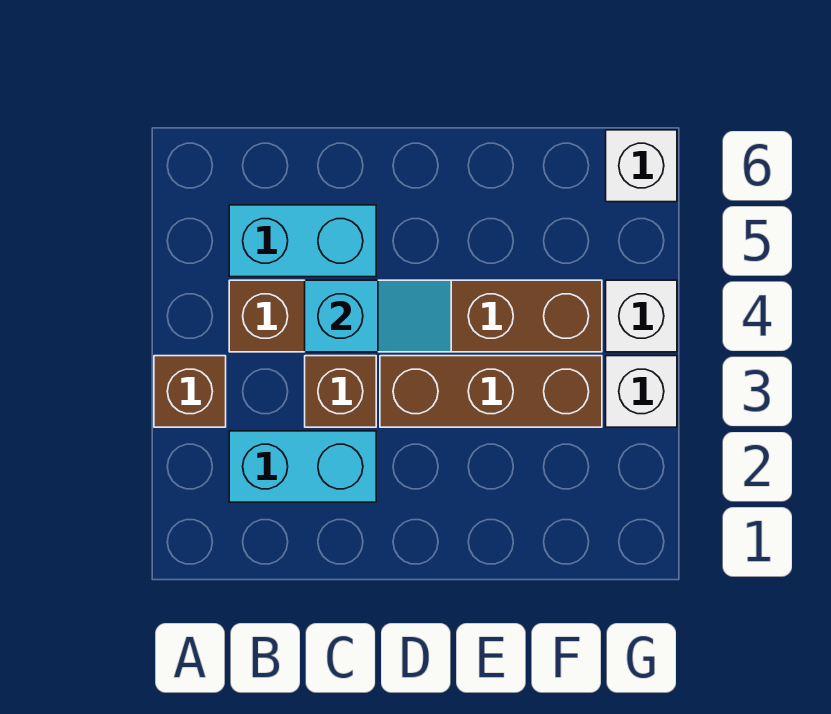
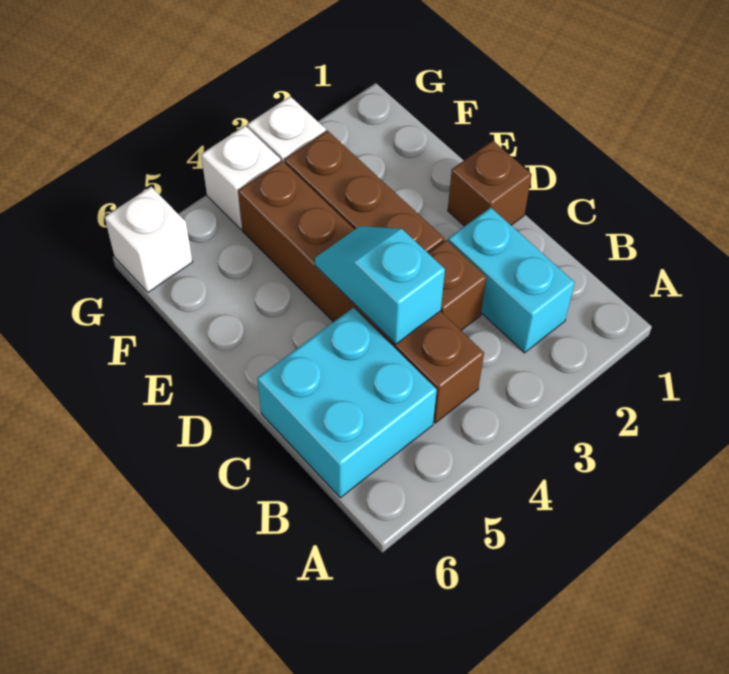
brown brick A3 level 1 -> brown brick D1 level 1
cyan brick B5:C5 level 1 -> cyan brick B5:C6 level 1

